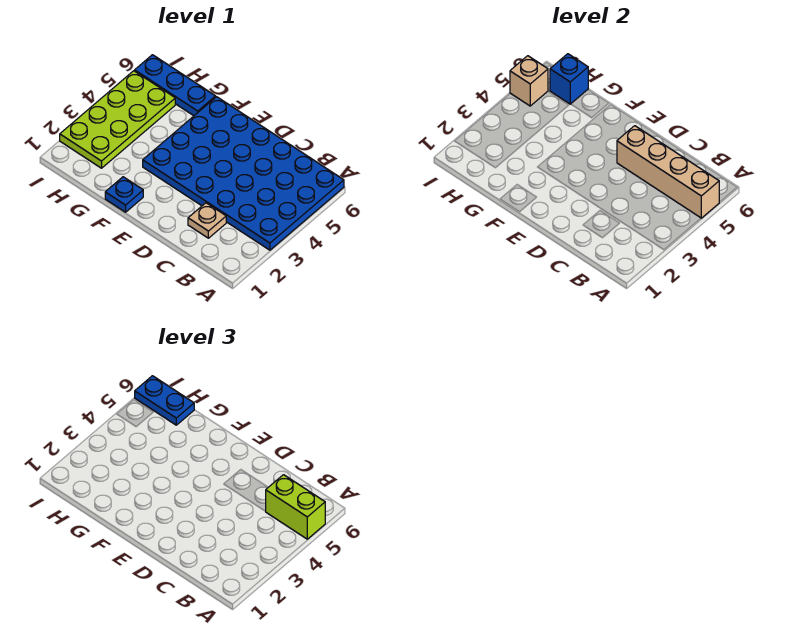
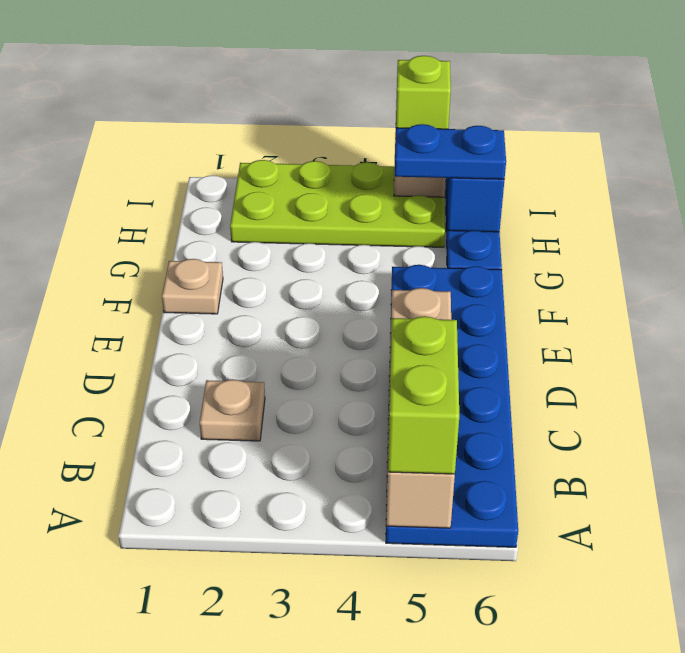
blue plate A3:F6 level 1 -> blue plate A5:F6 level 1
blue plate F1 level 1 -> tan plate F1 level 1
blue plate H6:I6 level 3 -> blue plate H5:H6 level 3
none -> lime brick I5 level 3

